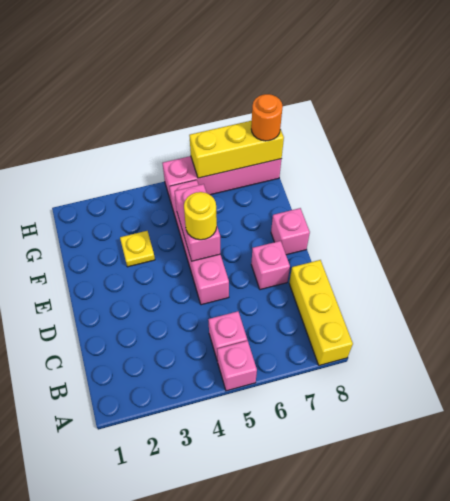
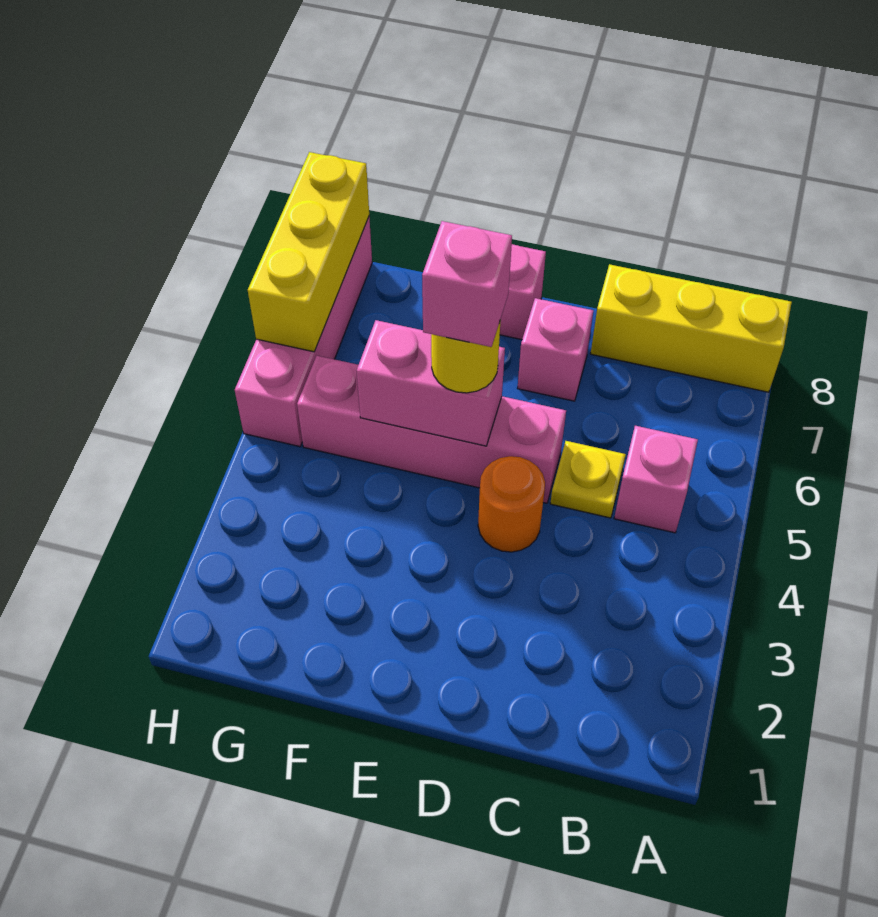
pink brick A5 level 1 -> pink brick E5 level 4
yellow plate F3 level 1 -> yellow plate C5 level 1
orange round brick H8 level 3 -> orange round brick D4 level 1

